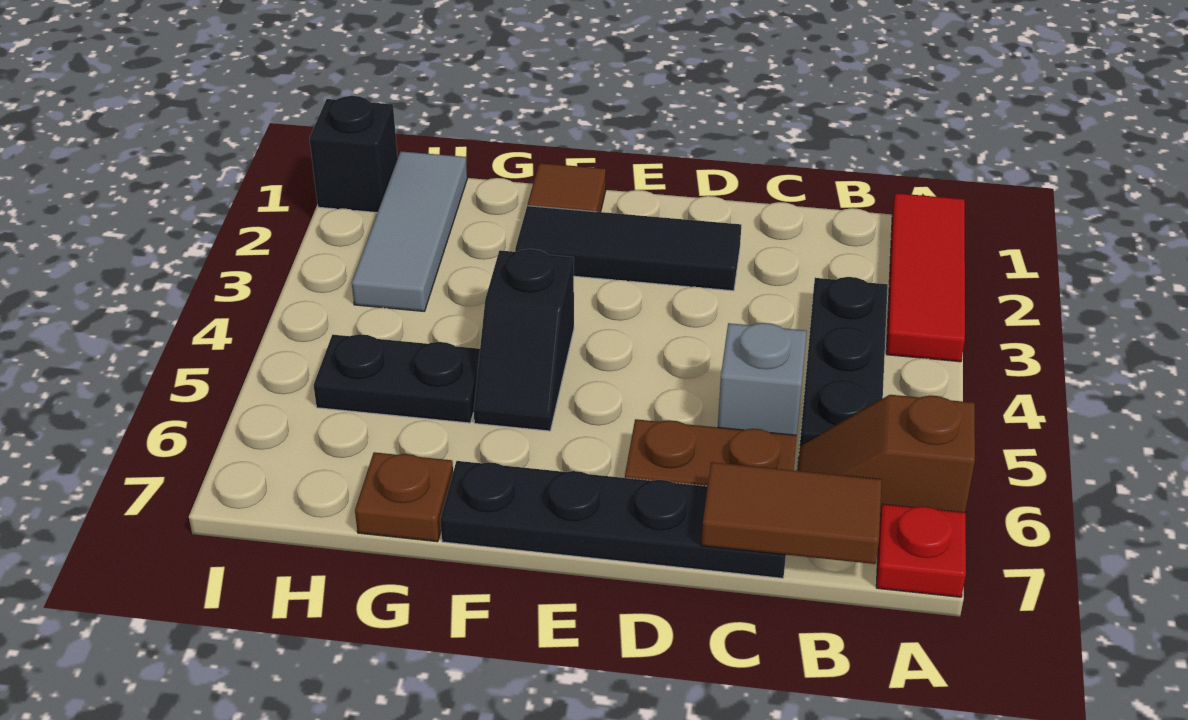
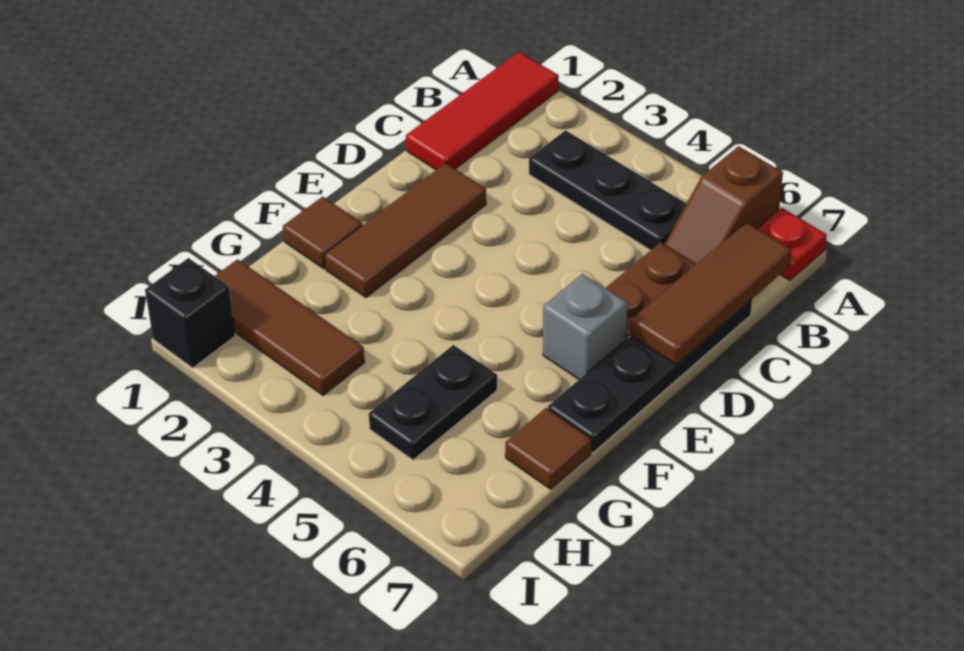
red tile A1:A3 level 1 -> red tile A1:C1 level 1
brown tile B7:C7 level 2 -> brown tile B7:D7 level 2
grey brick C5 level 1 -> grey brick E6 level 1
black tile D2:F2 level 1 -> brown tile D2:F2 level 1
black slope F4:F5 level 1 top 4 -> none
brown plate G7 level 1 -> brown tile G7 level 1
grey tile H1:H3 level 1 -> brown tile H1:H3 level 1

